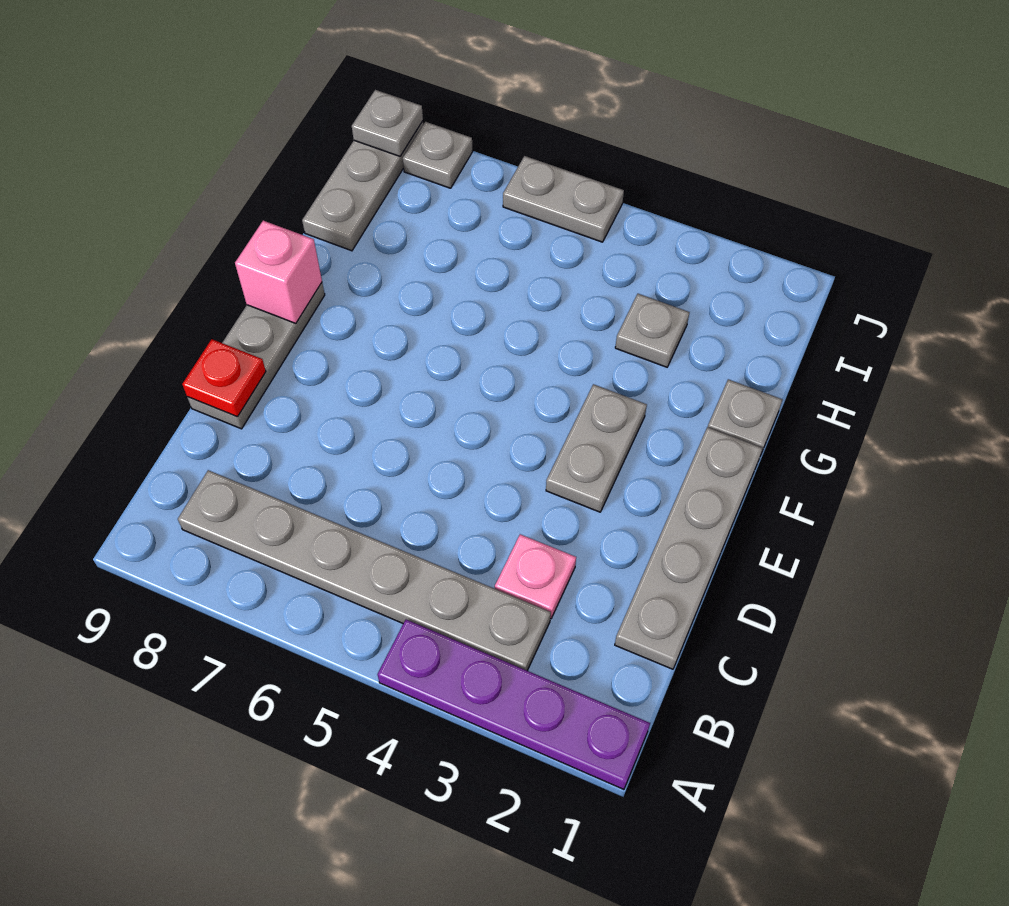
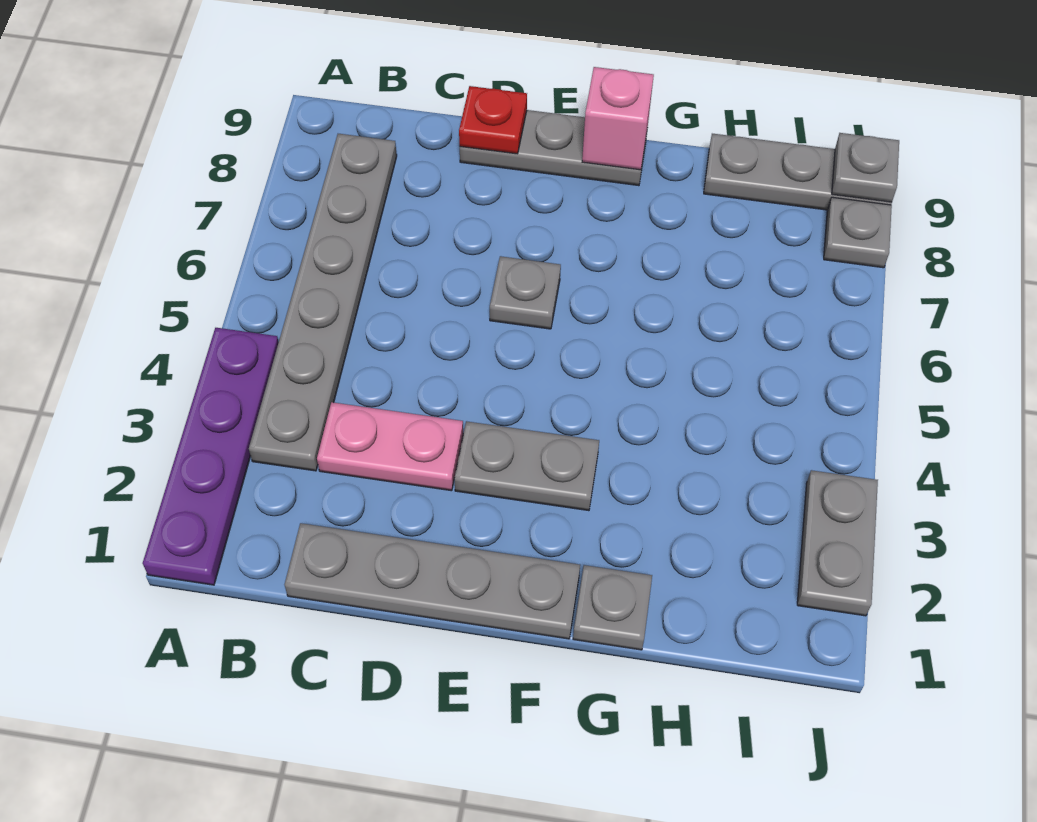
pink plate C3 level 1 -> pink plate C3:D3 level 1
grey plate H3 level 1 -> grey plate E6 level 1
grey plate J5:J6 level 1 -> grey plate J2:J3 level 1

